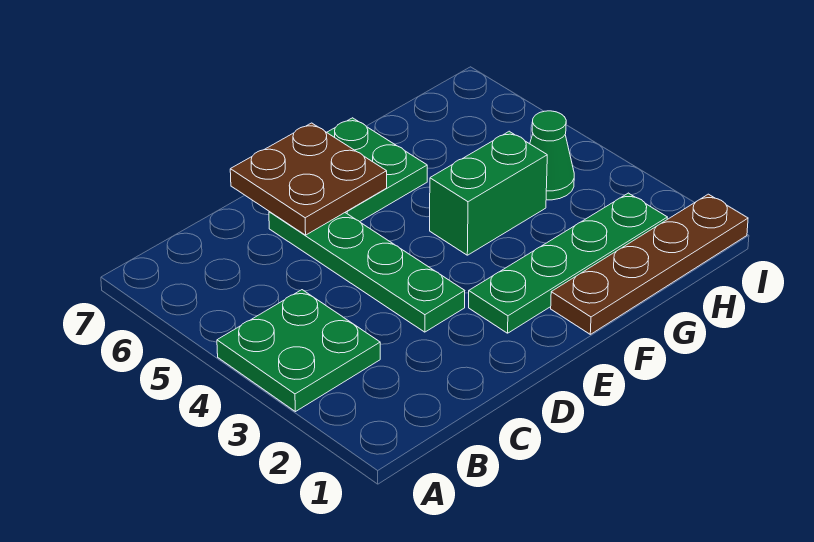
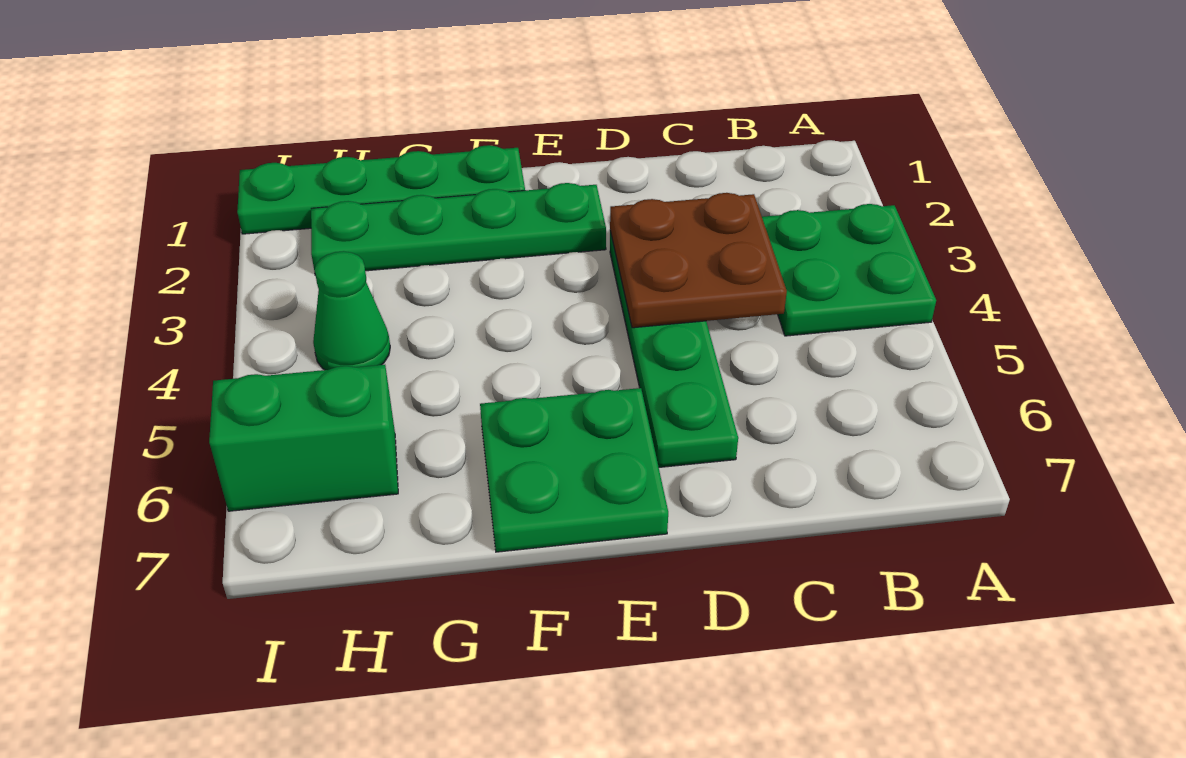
brown plate D6:E7 level 2 -> brown plate C3:D4 level 2
brown plate F1:I1 level 1 -> green plate F1:I1 level 1
green brick F4:G4 level 1 -> green brick H6:I6 level 1

